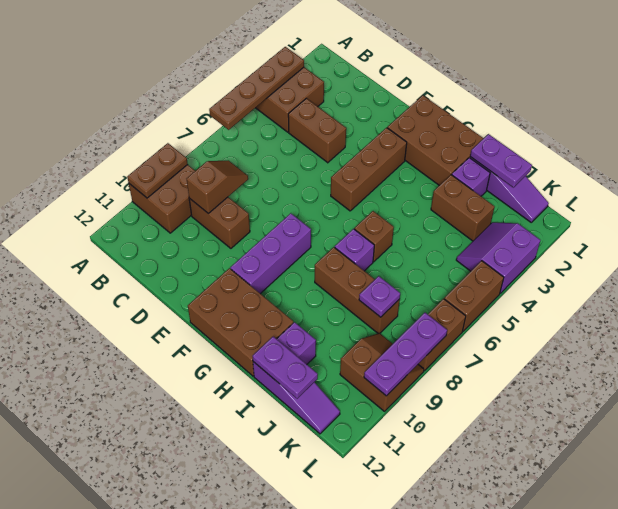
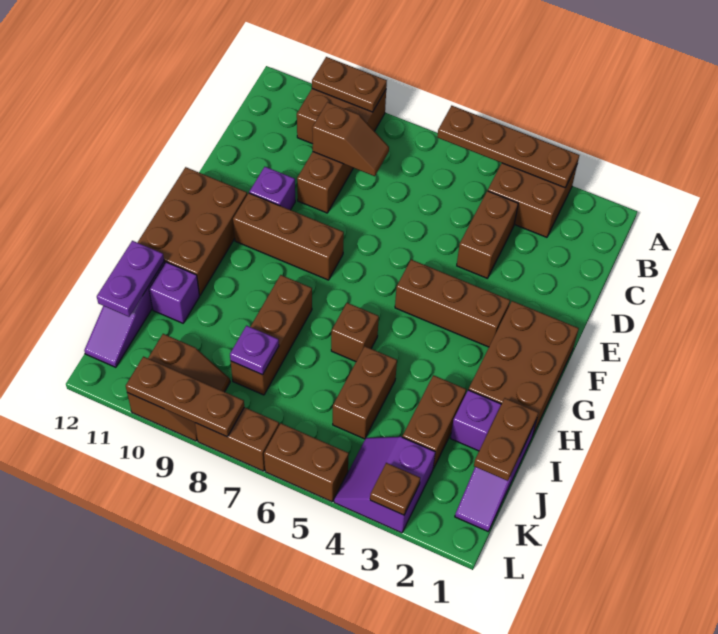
purple brick F8:F10 level 1 -> brown brick F8:F10 level 1
purple brick H7 level 1 -> purple brick E10 level 1
purple plate I1:J1 level 2 -> brown plate I1:J1 level 2
none -> brown brick I5:J5 level 1
purple slope K3:L4 level 1 top L -> purple slope K3:L4 level 1 top 3
none -> brown plate L3 level 2
purple plate L8:L10 level 2 -> brown plate L8:L10 level 2

